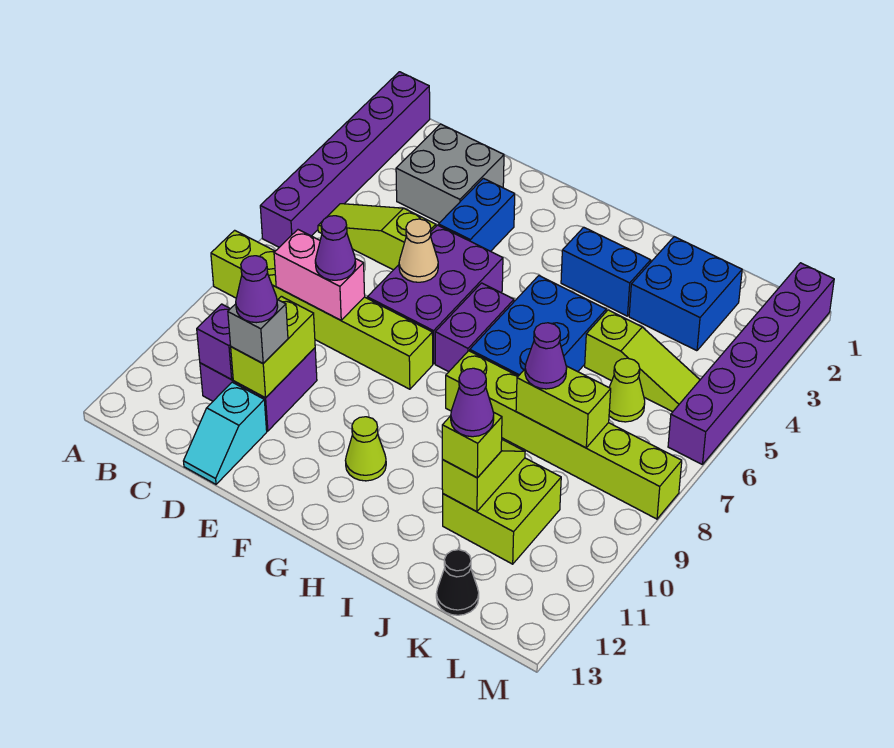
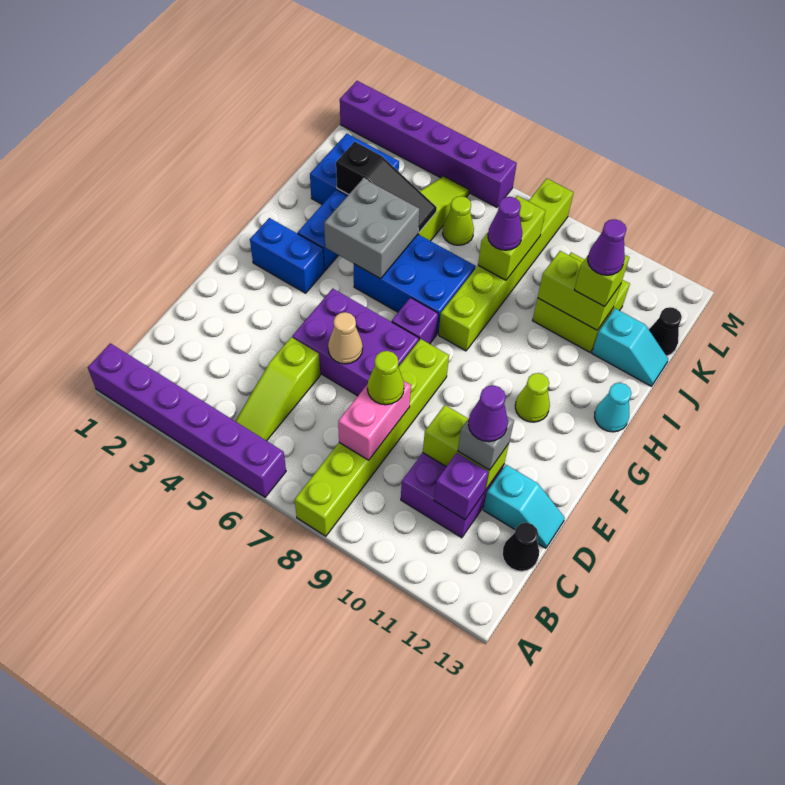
grey brick C2:D3 level 1 -> grey brick H4:I5 level 2
none -> black cone C13 level 1
purple cone D8 level 3 -> lime cone D8 level 3
blue brick E3:E4 level 1 -> blue brick G2:G3 level 1
purple brick G6:G7 level 1 -> purple brick G7 level 1
none -> cyan cone H13 level 1
none -> black slope J3:J5 level 2 top 3
lime slope J10:J11 level 2 top 11 -> lime brick J10:J11 level 2
none -> cyan slope J12:J13 level 1 top 12

